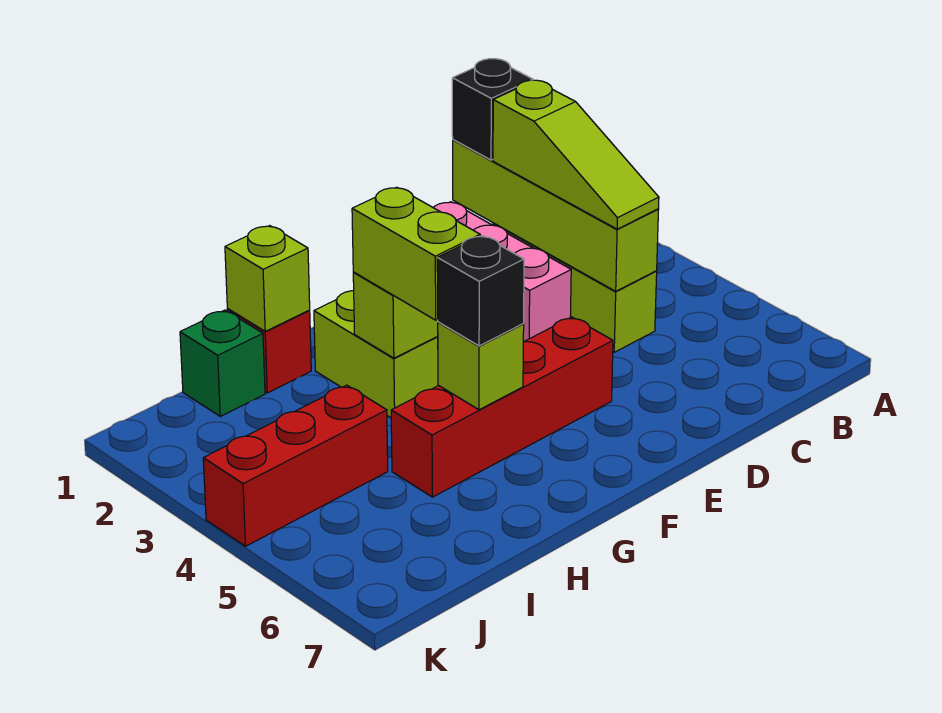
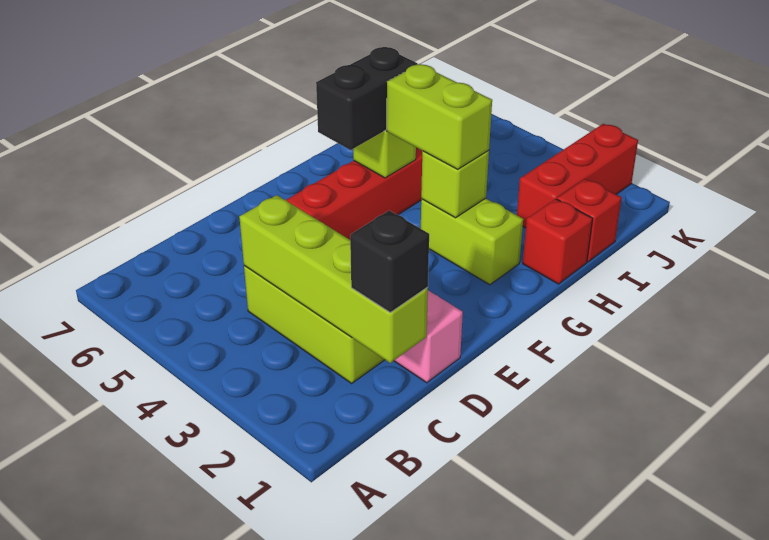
lime slope C2:C4 level 3 top 2 -> none
black brick G5 level 3 -> black brick F5:G5 level 3
lime brick H1 level 2 -> none
green brick I1 level 1 -> red brick I1 level 1
red brick I4:K4 level 1 -> red brick I2:K2 level 1

